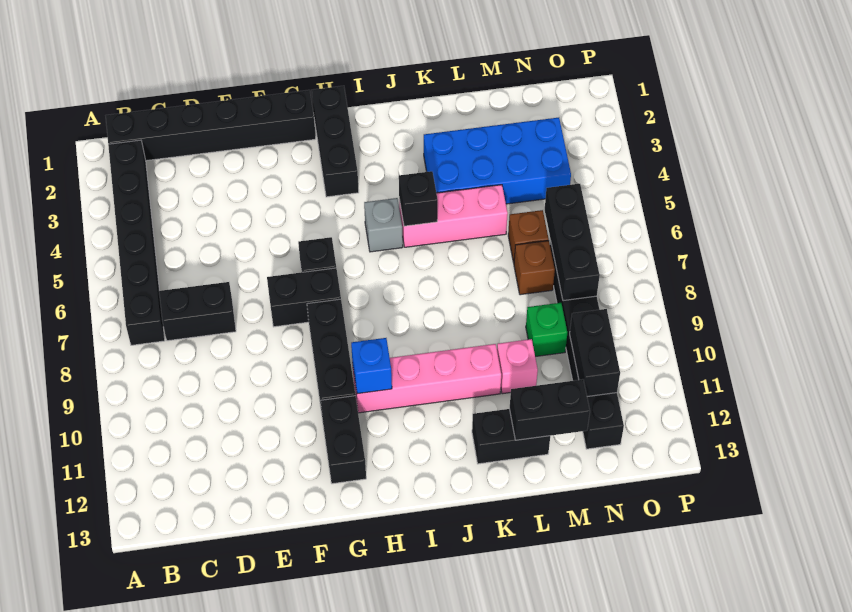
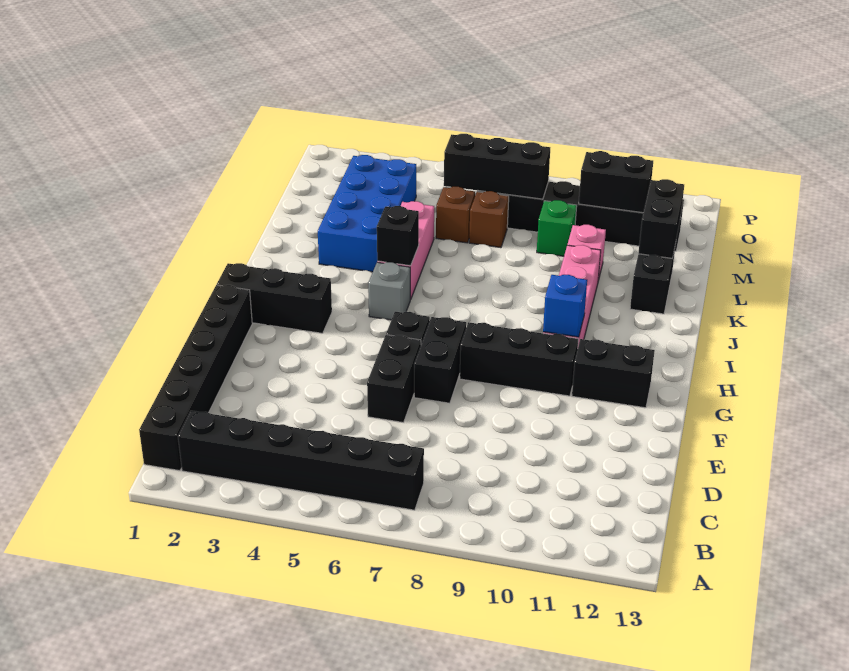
black brick C7:D7 level 1 -> black brick E6:F6 level 1

